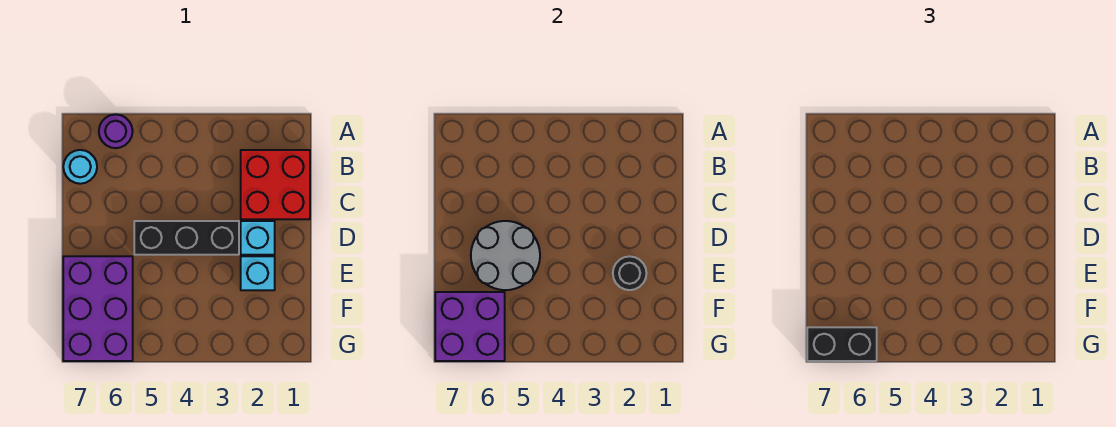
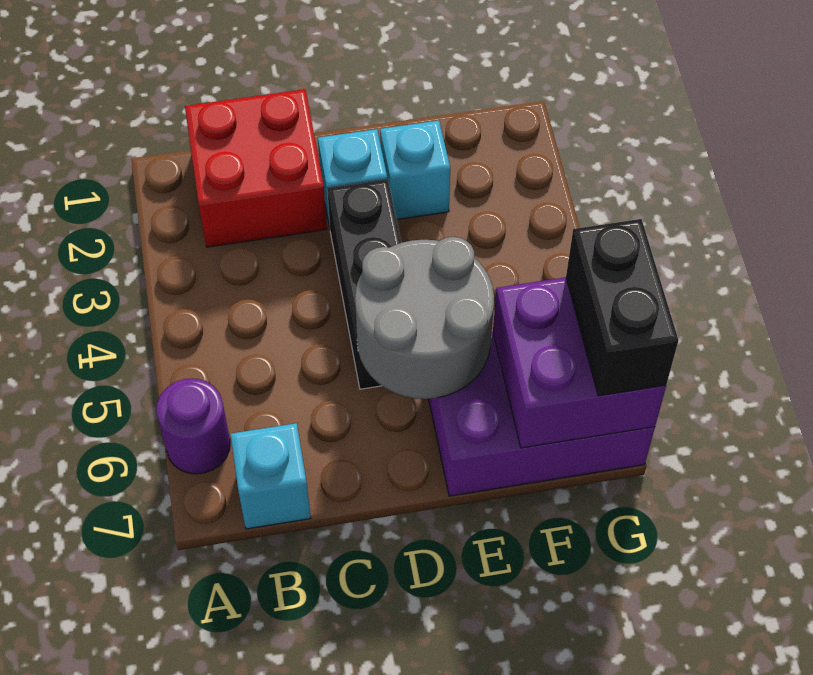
cyan round brick B7 level 1 -> cyan brick B7 level 1
black round brick E2 level 2 -> none

